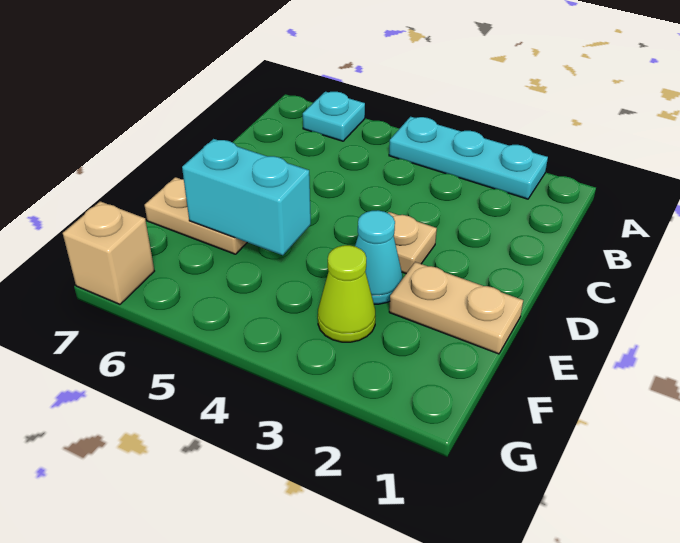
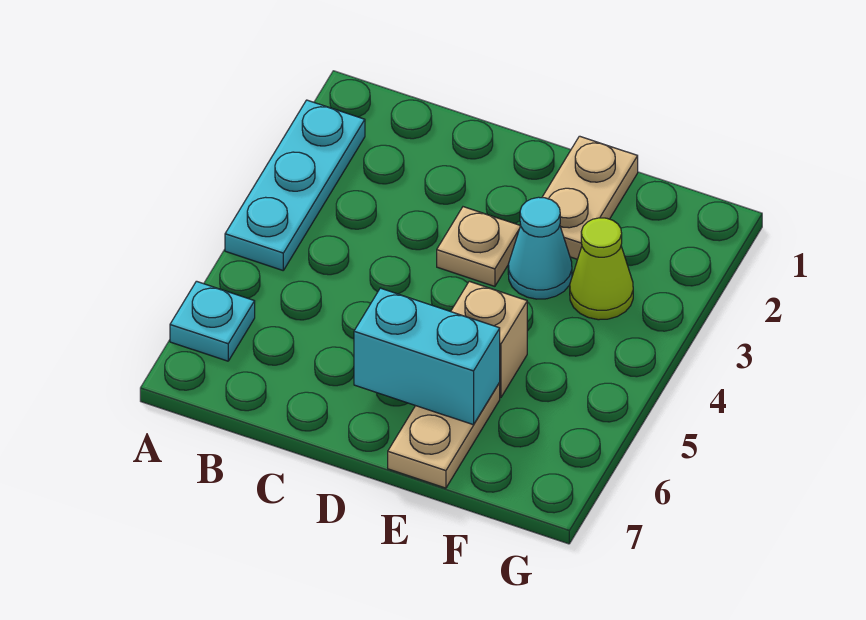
cyan brick E5:E6 level 2 -> cyan brick D6:E6 level 2
tan brick G7 level 1 -> tan brick E5 level 1

